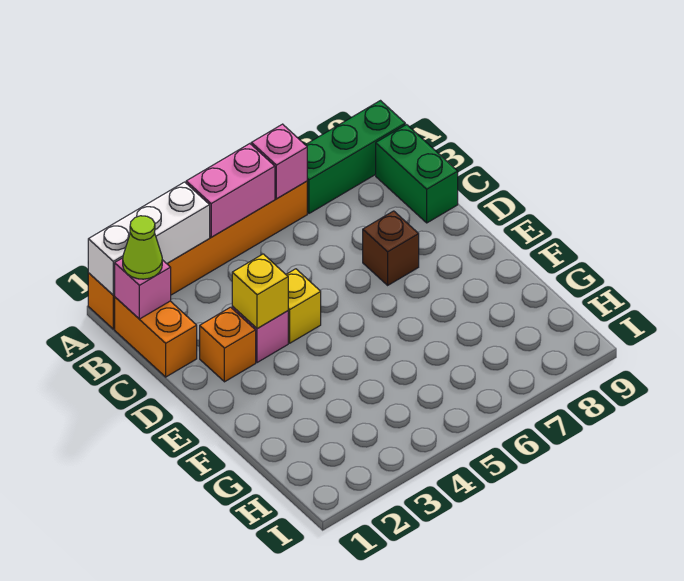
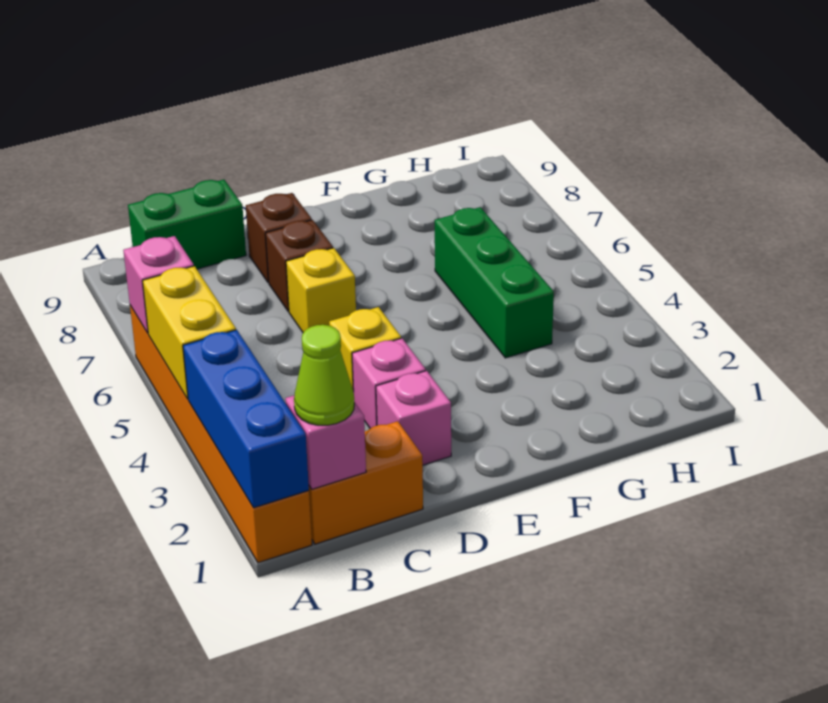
white brick A1:A3 level 2 -> blue brick A1:A3 level 2
pink brick A4:A5 level 2 -> yellow brick A4:A5 level 2
green brick A7:A9 level 1 -> green brick G4:G6 level 1
orange brick D2 level 1 -> pink brick D2 level 1
yellow brick D3 level 2 -> yellow brick D6 level 1
none -> brown brick D8 level 1

